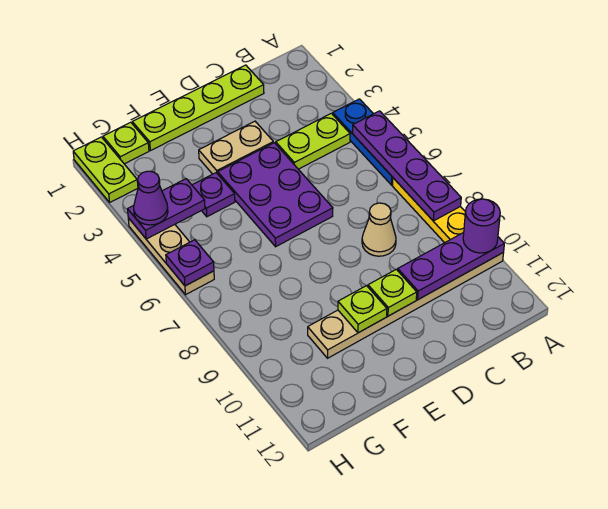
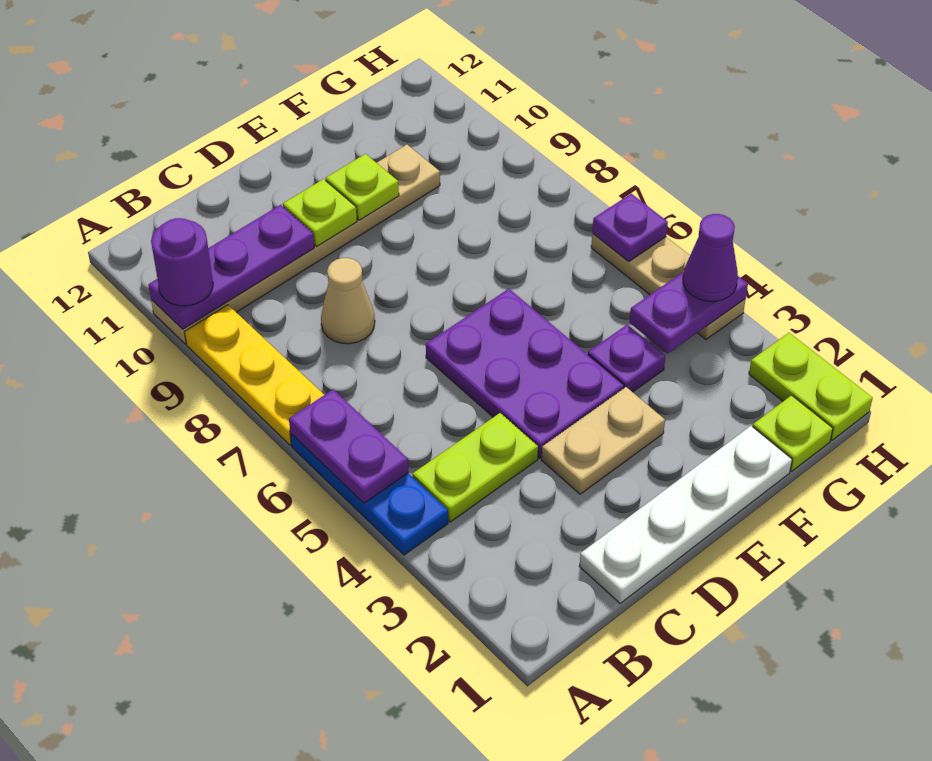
purple plate A5:A8 level 2 -> purple plate A5:A6 level 2
lime plate C1:F1 level 1 -> white plate C1:F1 level 1

